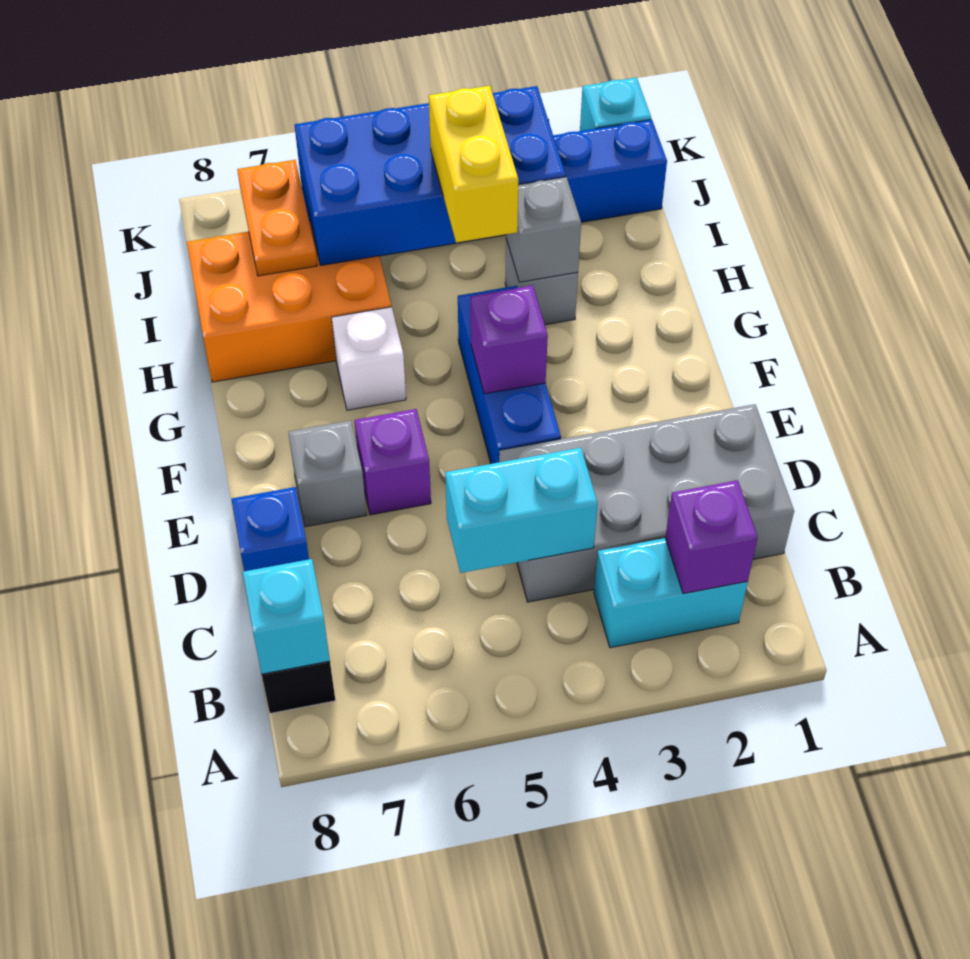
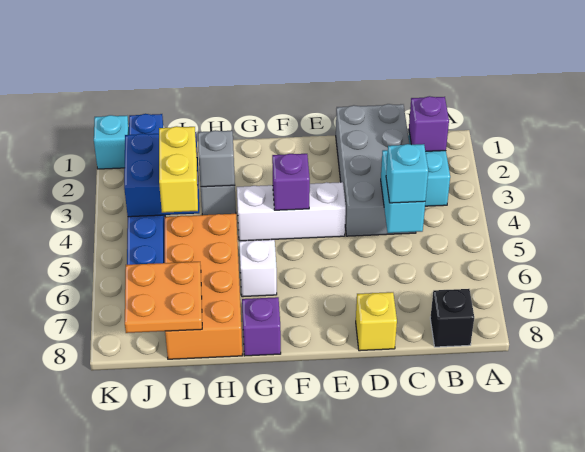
cyan brick B8 level 2 -> cyan brick C5 level 3
blue brick D8 level 1 -> yellow brick D8 level 1
blue brick E4:G4 level 1 -> white brick E4:G4 level 1
purple brick E6 level 1 -> purple brick G8 level 1
grey brick E7 level 1 -> none
yellow brick H4:I4 level 3 -> yellow brick I4:I5 level 3
orange brick H6:I8 level 1 -> orange brick H5:I8 level 1
blue brick I3:J6 level 2 -> blue brick I3:J4 level 2
orange plate I7:J7 level 2 -> orange plate I7:J8 level 2

